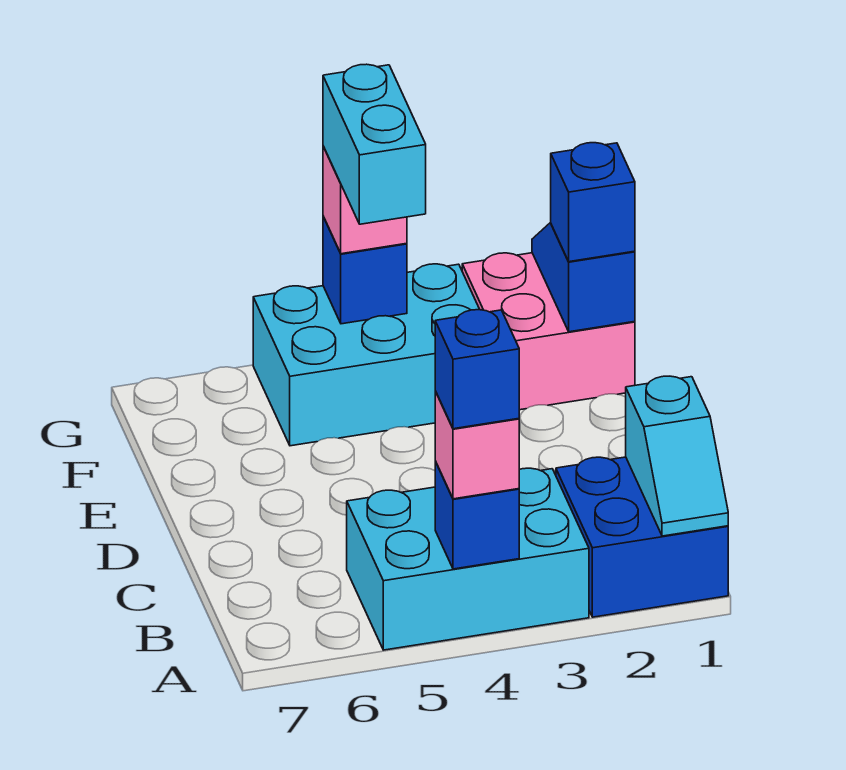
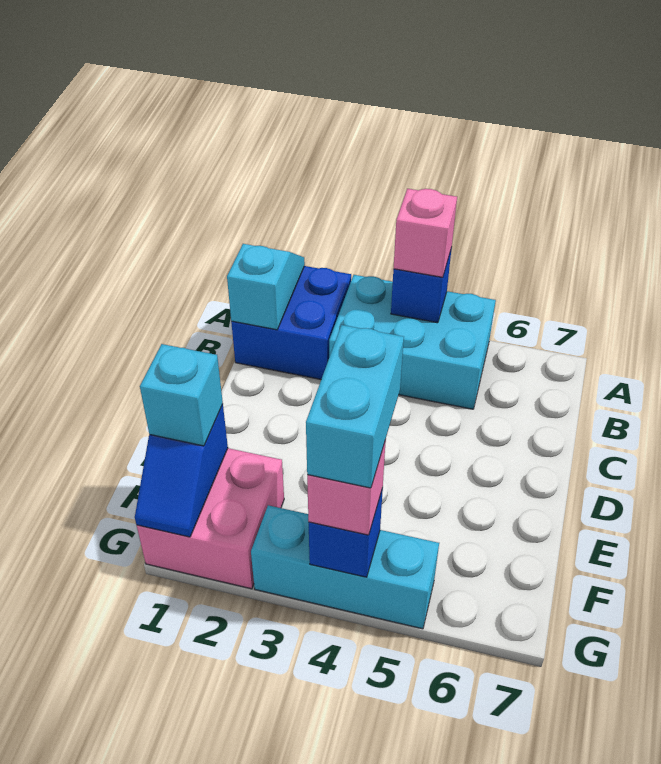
blue brick A4 level 4 -> none
blue brick F1 level 3 -> cyan brick F1 level 3
cyan brick F3:G5 level 1 -> cyan brick G3:G5 level 1

